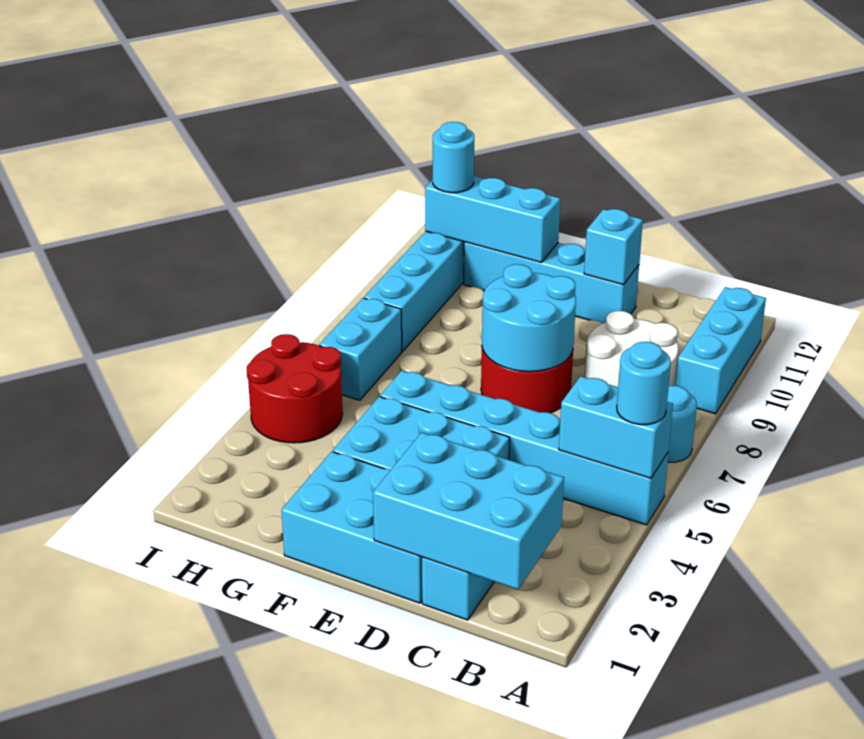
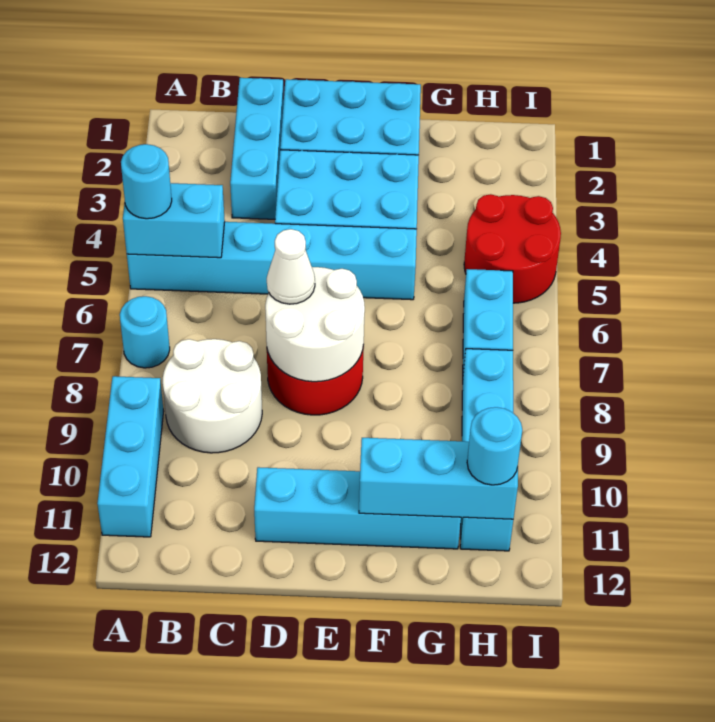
cyan brick B1:D2 level 2 -> none
cyan round brick D7:E8 level 2 -> white round brick D7:E8 level 2
none -> white cone D7 level 3
cyan brick D11 level 2 -> none

